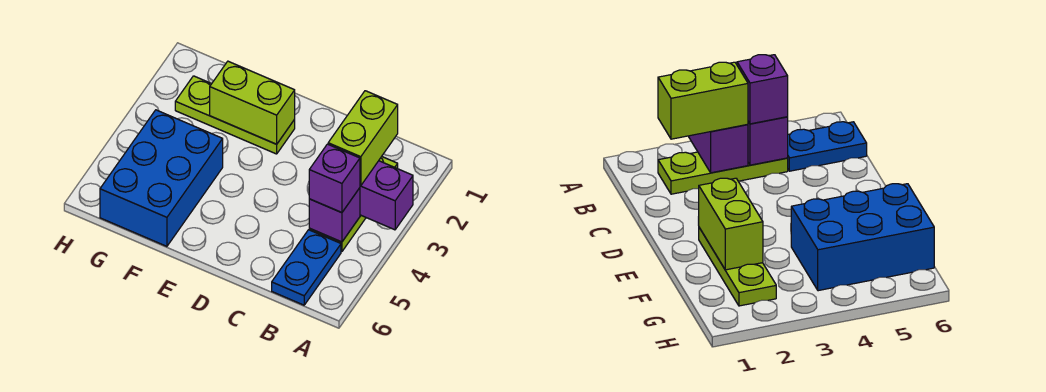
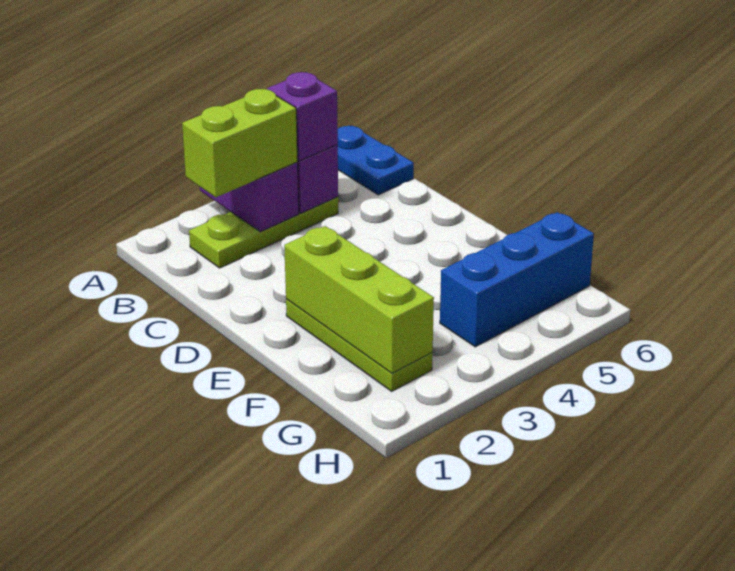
blue plate B5:B6 level 1 -> blue plate A6:B6 level 1
lime brick E2:F2 level 2 -> lime brick E2:G2 level 2
blue brick F4:G6 level 1 -> blue brick G4:G6 level 1

